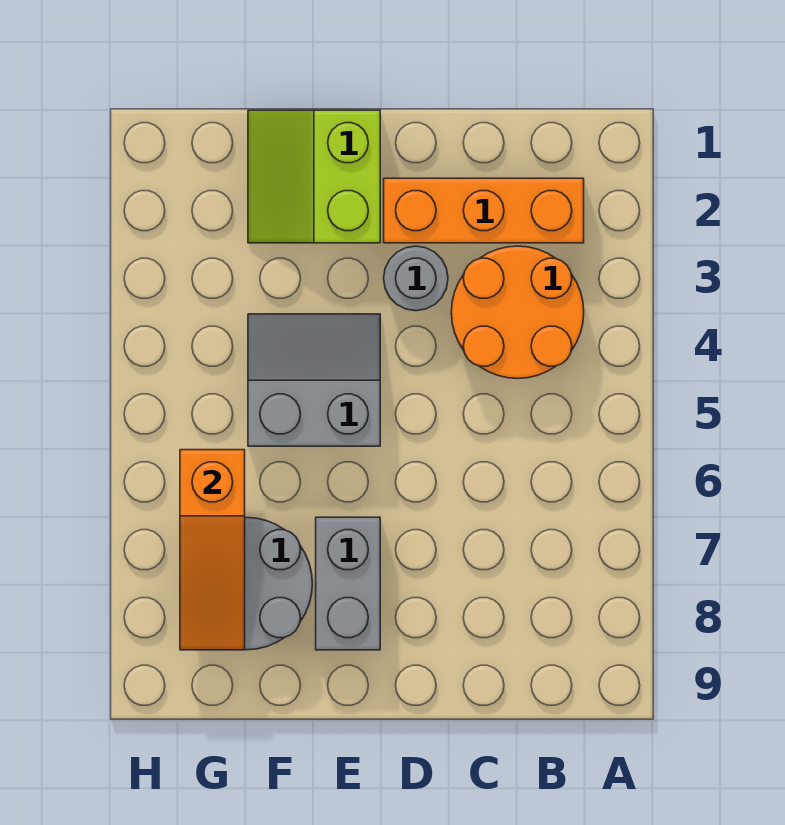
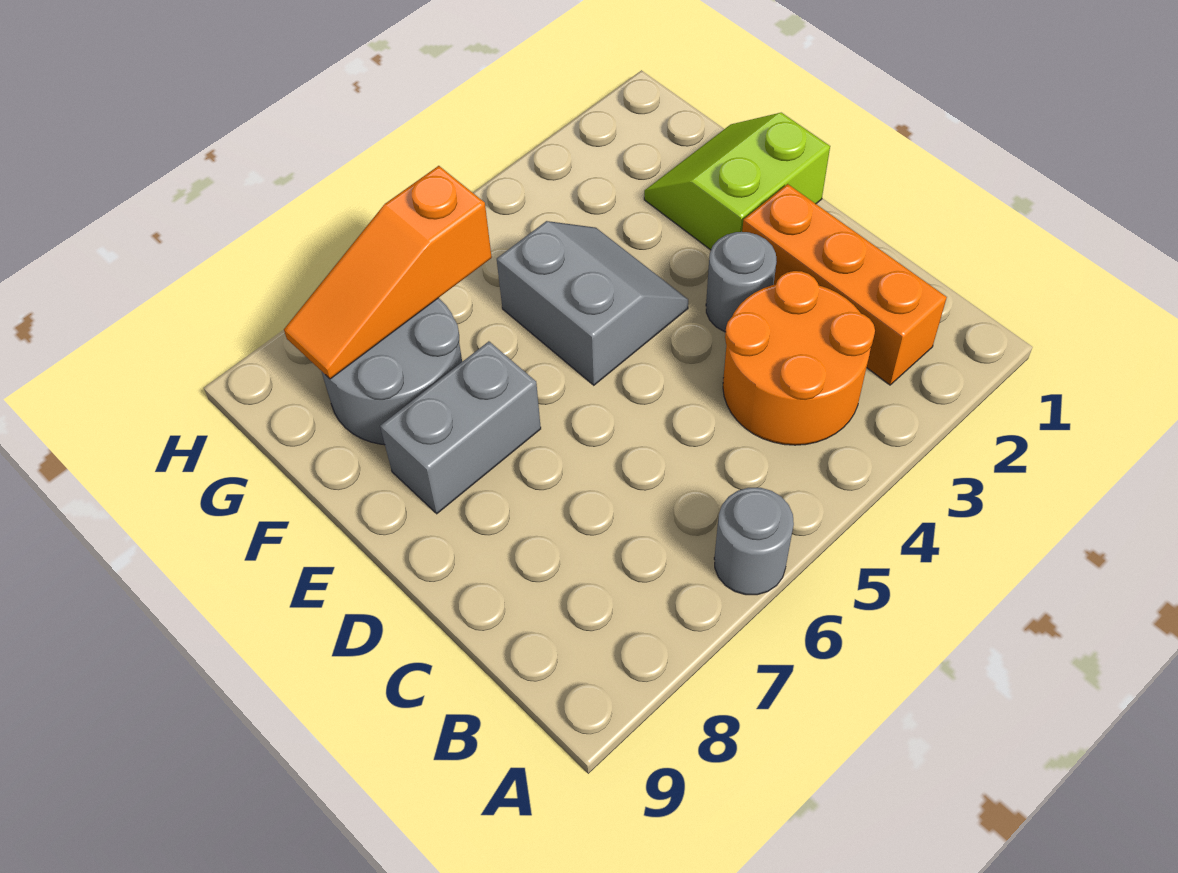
none -> grey round brick A6 level 1

